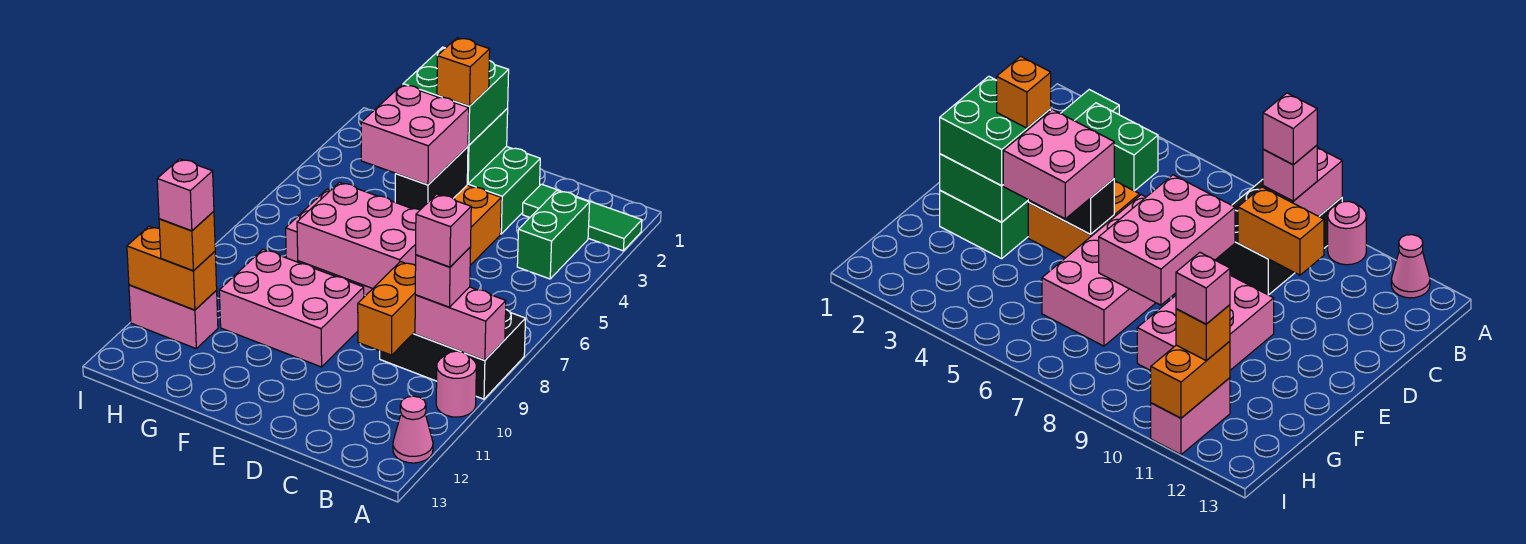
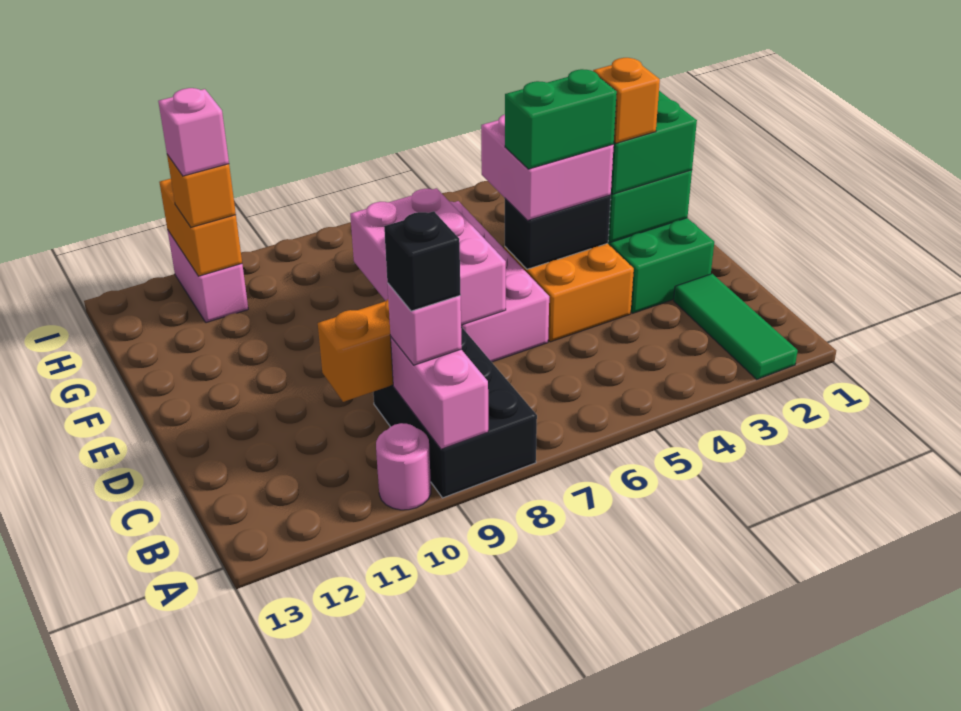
pink cone A12 level 1 -> none
green brick B3:B4 level 1 -> green brick E4:E5 level 4
pink brick B9 level 4 -> black brick B9 level 4
pink brick E9:G10 level 1 -> none

